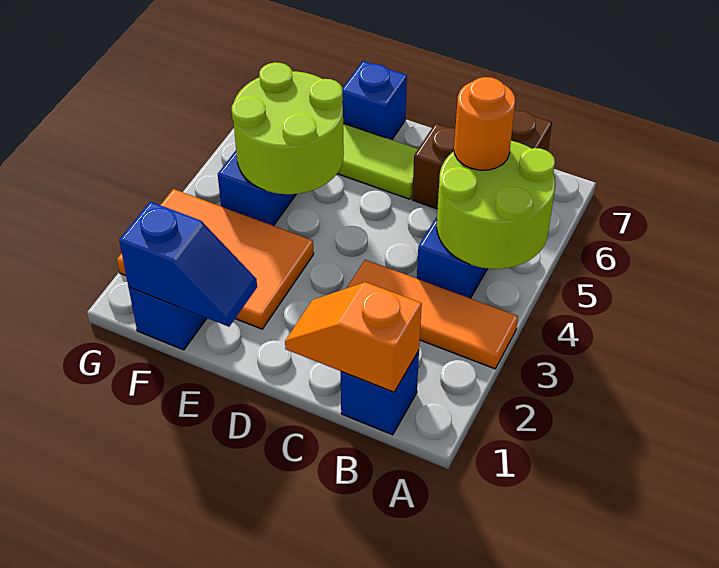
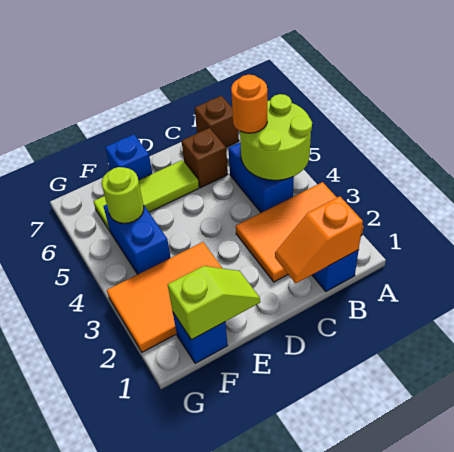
orange tile A3:C3 level 1 -> orange tile A2:C3 level 1
blue slope E1:F1 level 2 top F -> lime slope E1:F1 level 2 top F
lime round brick E4:F5 level 2 -> lime round brick F5 level 2

